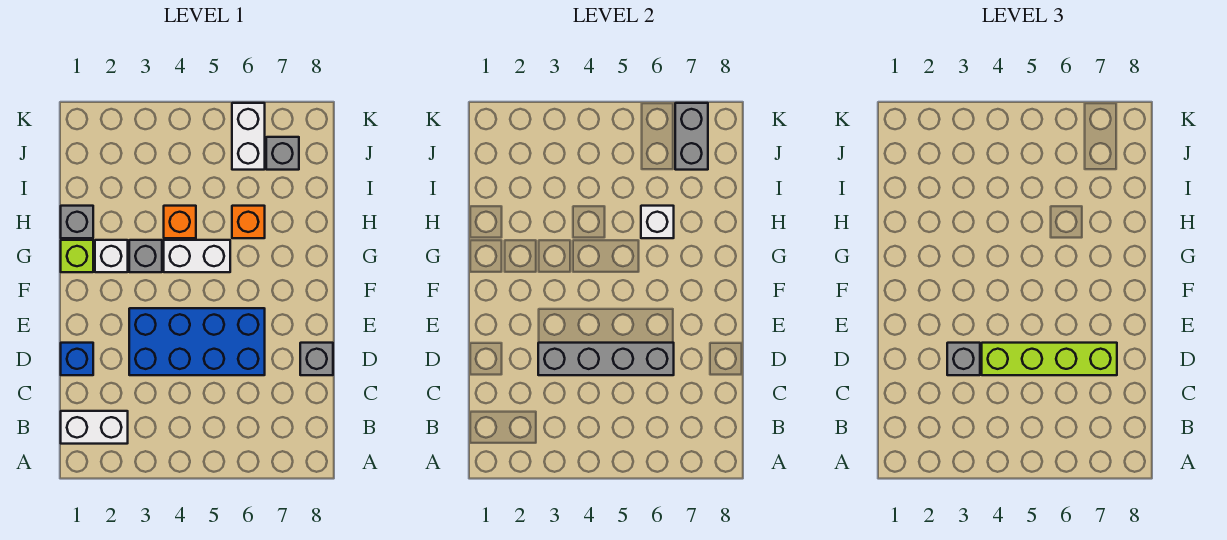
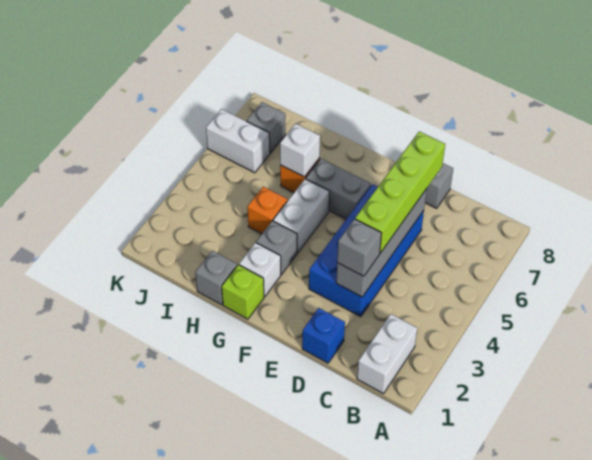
grey brick J7:K7 level 2 -> grey brick F6:G6 level 1

